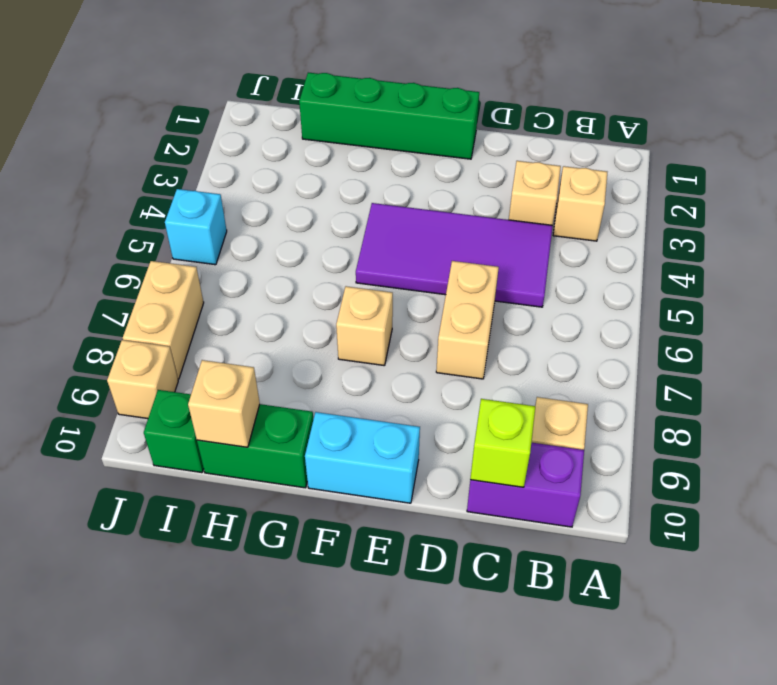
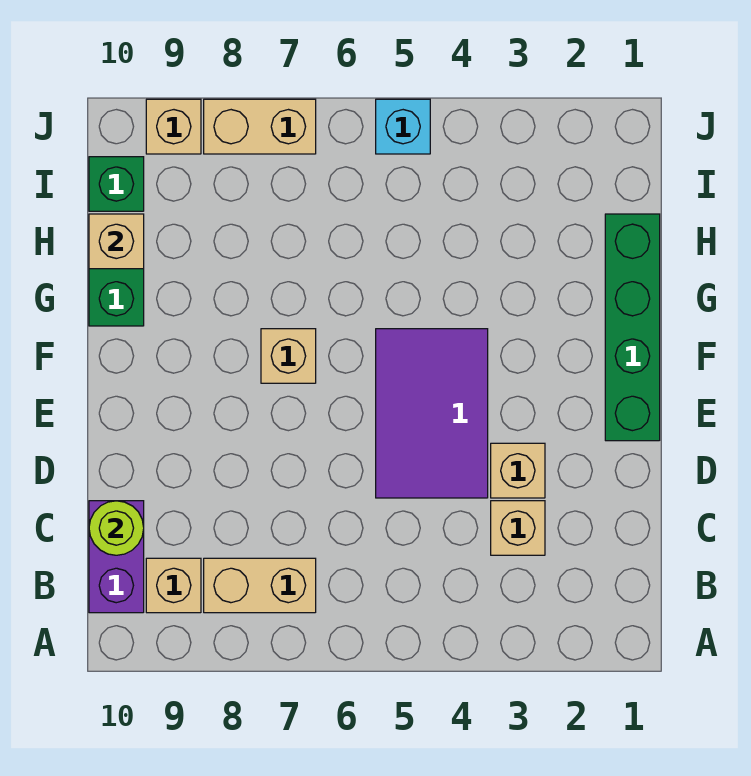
tan brick B3 level 1 -> tan brick D3 level 1
purple tile C4:F5 level 1 -> purple tile D4:F5 level 1
lime brick C10 level 2 -> lime round brick C10 level 2
tan brick D6:D7 level 1 -> tan brick B7:B8 level 1
cyan brick E10:F10 level 1 -> none

